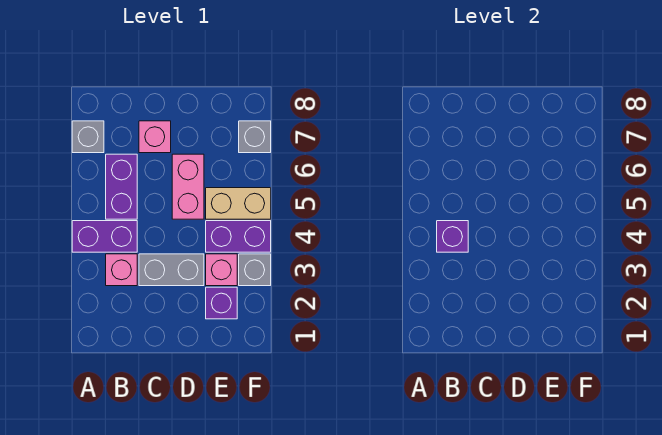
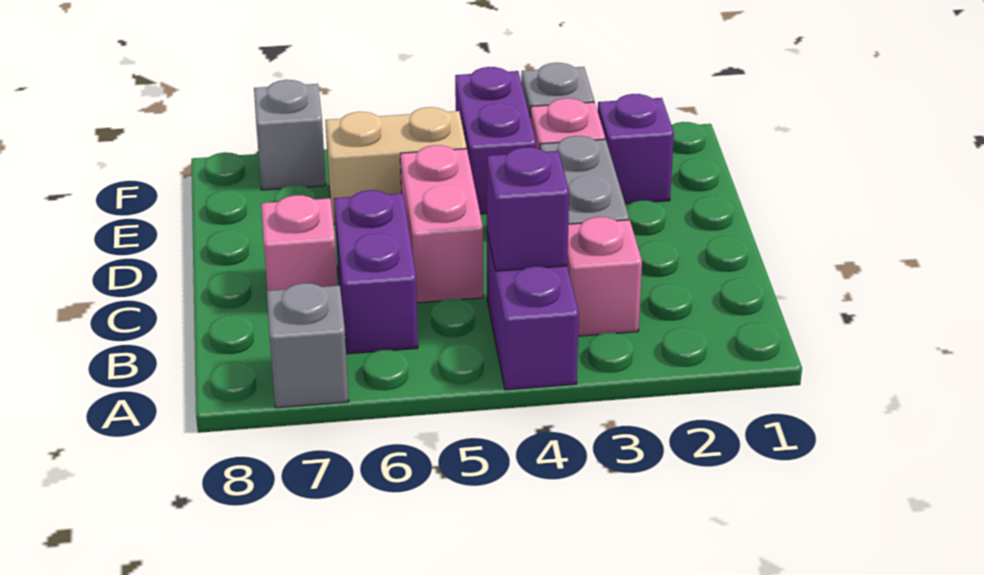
purple brick B5:B6 level 1 -> purple brick B6:C6 level 1
pink brick D5:D6 level 1 -> pink brick C5:D5 level 1
tan brick E5:F5 level 1 -> tan brick E5:E6 level 1

